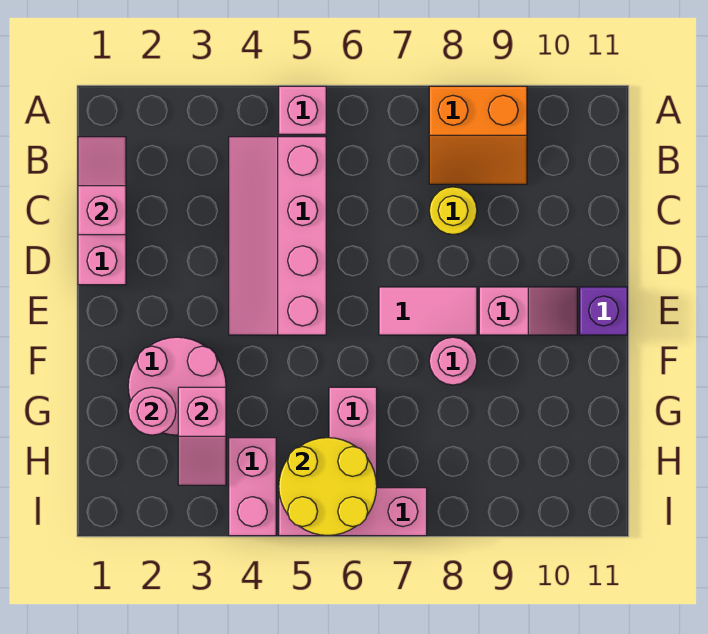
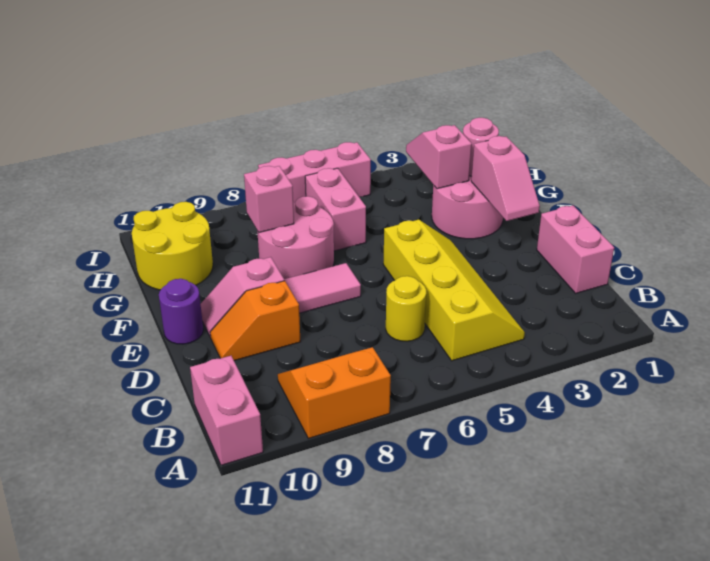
pink brick A5 level 1 -> pink brick G8 level 2
pink slope B1:C1 level 2 top C -> pink slope E2:F2 level 2 top F
pink slope B4:E5 level 1 top 5 -> yellow slope B4:E5 level 1 top 5
yellow round brick C8 level 1 -> yellow round brick C6 level 1
none -> orange slope D9:D10 level 1 top 9
purple brick E11 level 1 -> purple round brick E11 level 1
pink round brick F8 level 1 -> pink round brick F7:G8 level 1
pink brick H4:I4 level 1 -> pink brick A11:B11 level 1
yellow round brick H5:I6 level 2 -> yellow round brick G10:H11 level 1

